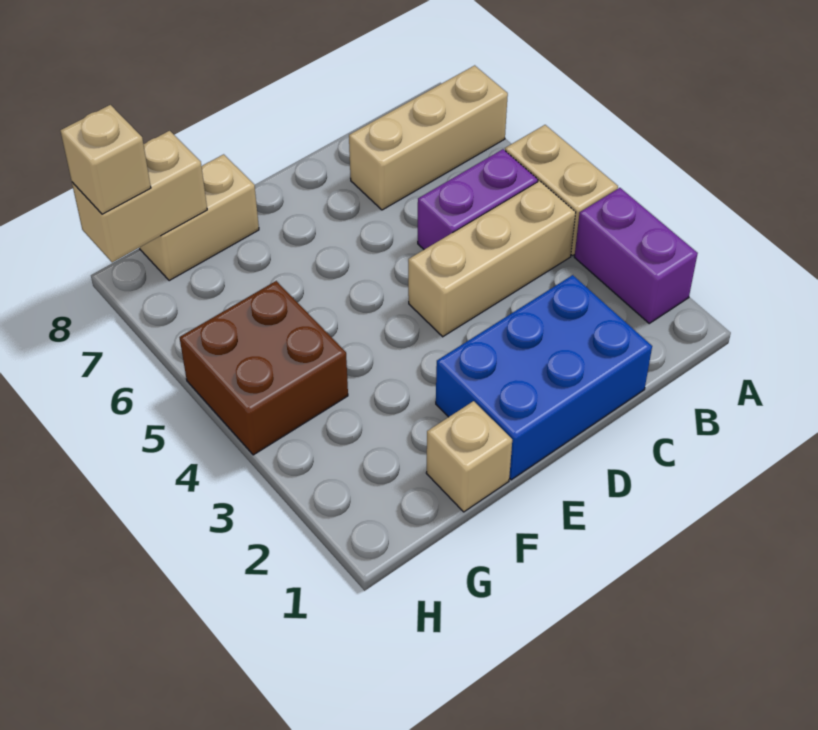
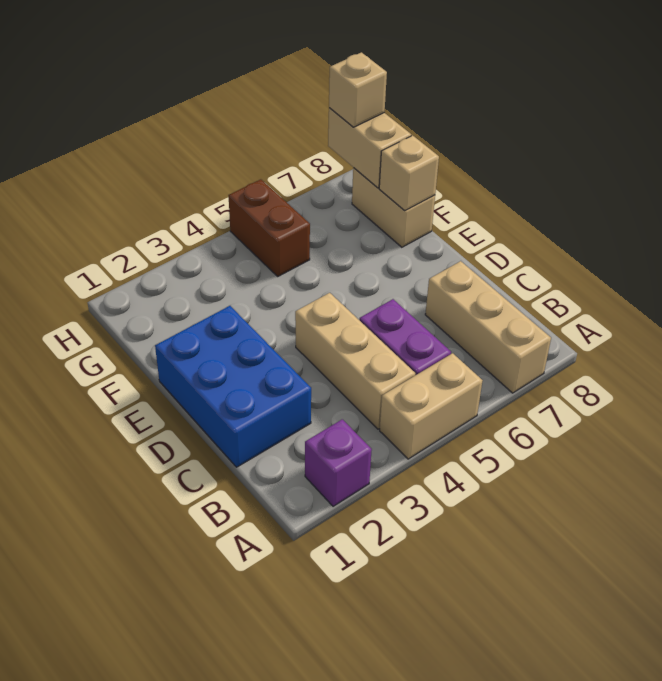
purple brick A2:A3 level 1 -> purple brick A2 level 1
tan brick F1 level 1 -> tan brick F8 level 2
brown brick G4:H5 level 1 -> brown brick G5:H5 level 1

